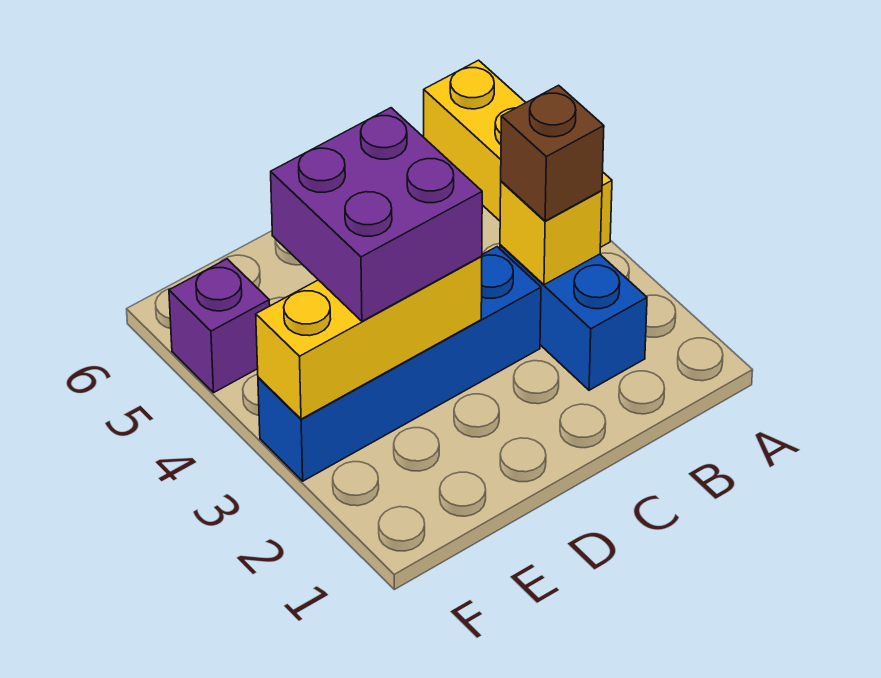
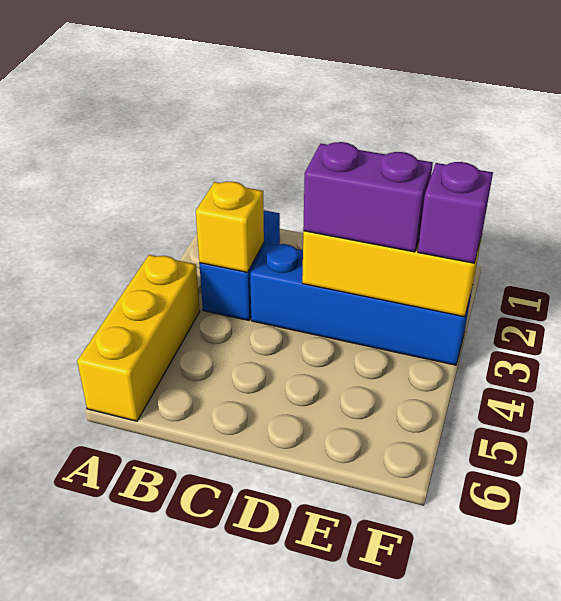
brown brick B3 level 3 -> none
purple brick D3:E4 level 3 -> purple brick D3:E3 level 3
purple brick F5 level 1 -> purple brick F3 level 3

